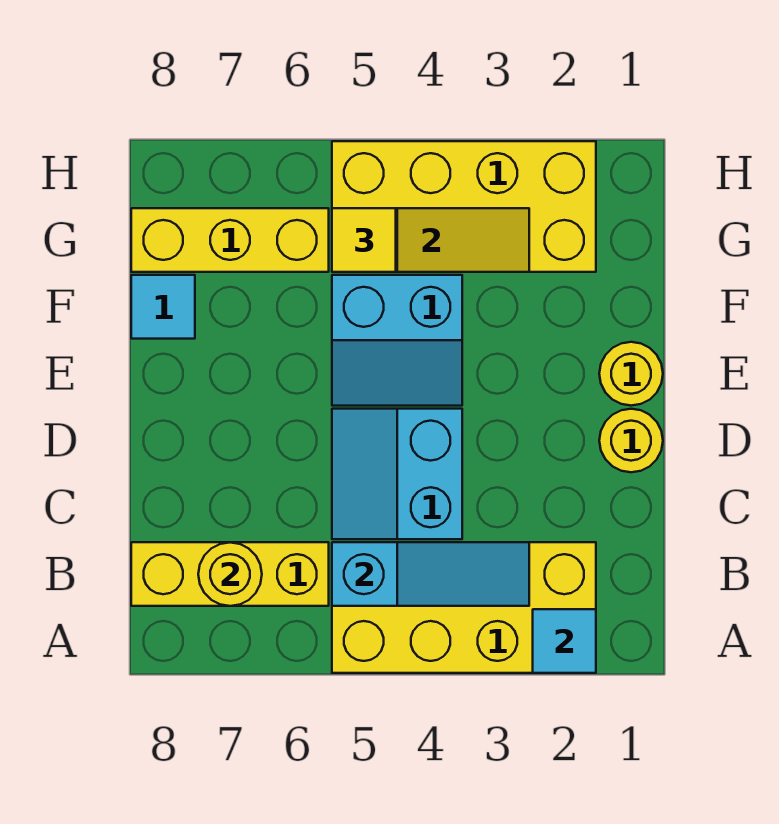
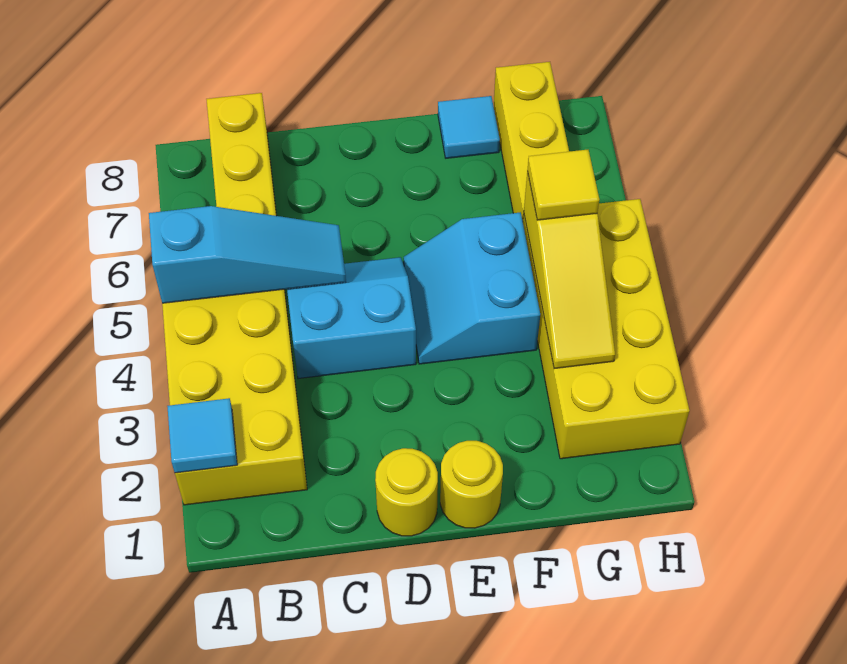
cyan slope B3:B5 level 2 top 5 -> cyan slope A5:C5 level 2 top A
yellow round brick B7 level 2 -> none

